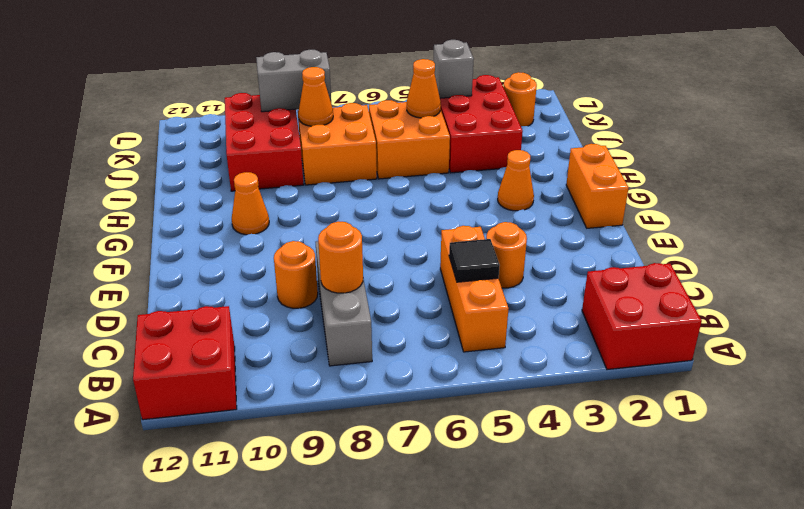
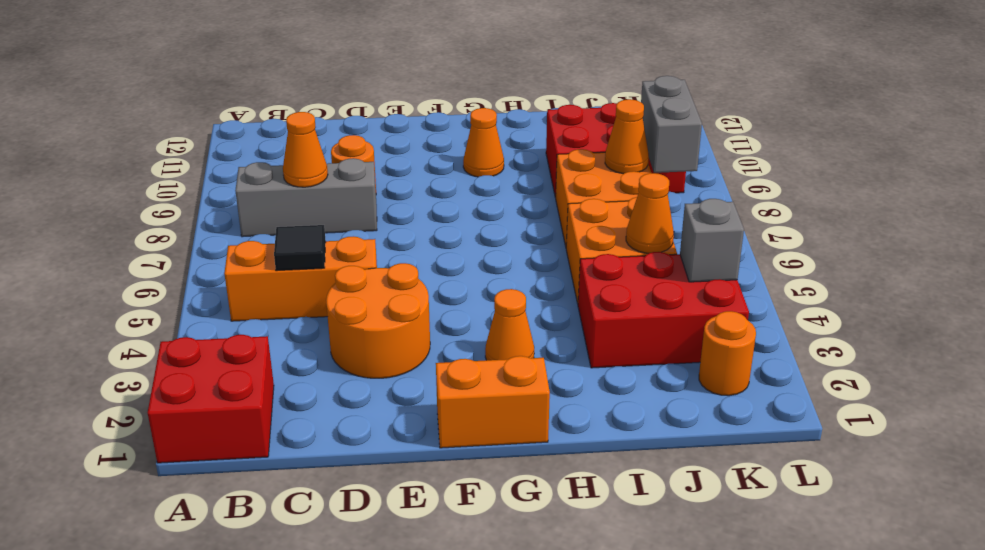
red brick A11:B12 level 1 -> none
orange round brick C8 level 2 -> orange cone C8 level 2
orange round brick D4 level 1 -> orange round brick D3:E4 level 1

